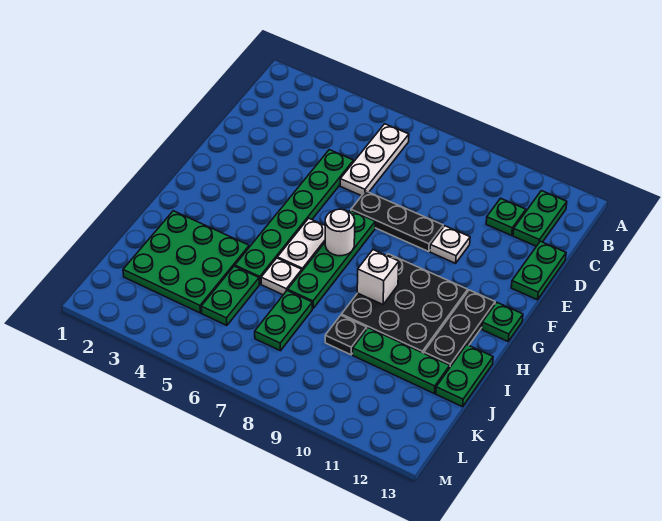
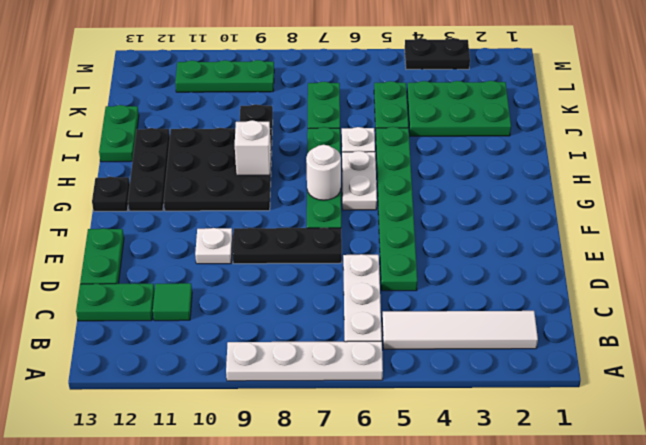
none -> white plate A6:A9 level 1
none -> white tile B2:B5 level 1
green plate B12:C12 level 1 -> green plate C12:C13 level 1
green plate C11 level 1 -> green tile C11 level 1
green plate G13 level 1 -> black plate G13 level 1
green plate I2:K4 level 1 -> green plate J2:K4 level 1
green plate J10:J12 level 1 -> green plate L9:L11 level 1
none -> black plate M3:M4 level 1

